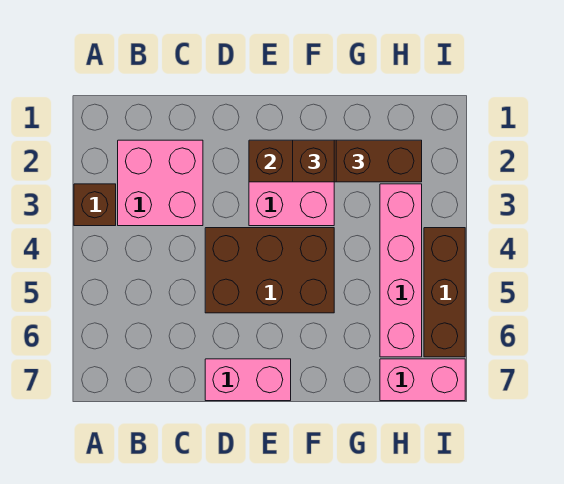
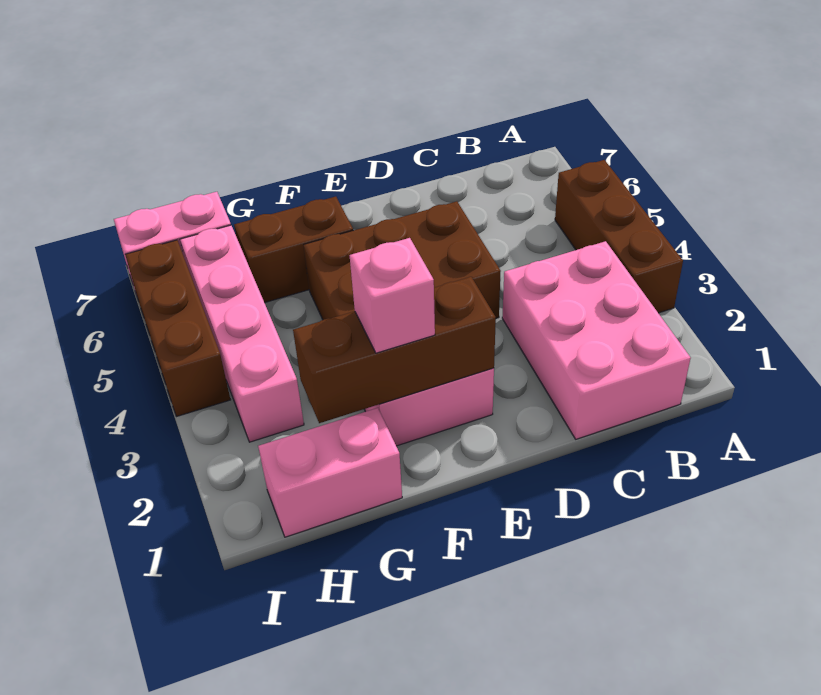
brown brick A3 level 1 -> brown brick A3:A5 level 1
pink brick B2:C3 level 1 -> pink brick B1:C3 level 1
pink brick D7:E7 level 1 -> pink brick G1:H1 level 1
brown brick F2 level 3 -> pink brick F2 level 3
brown brick G2:H2 level 3 -> brown brick F6:G6 level 1

